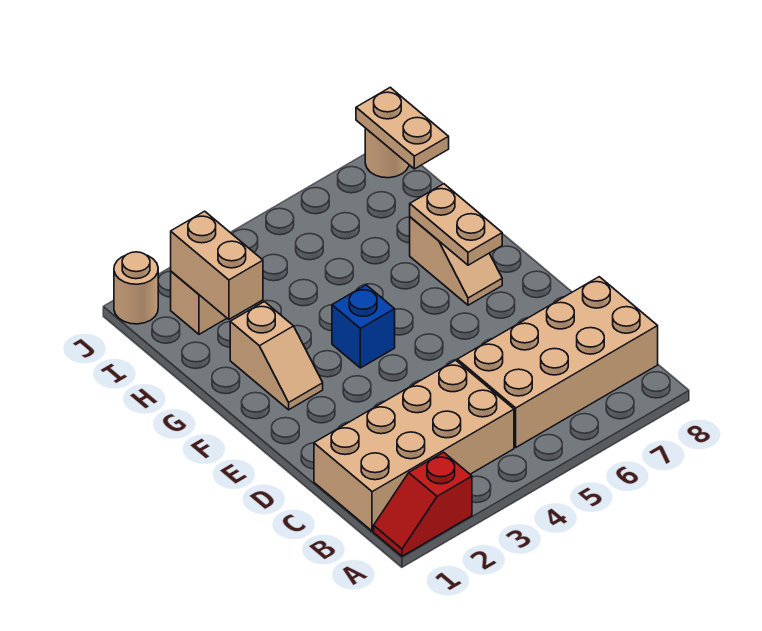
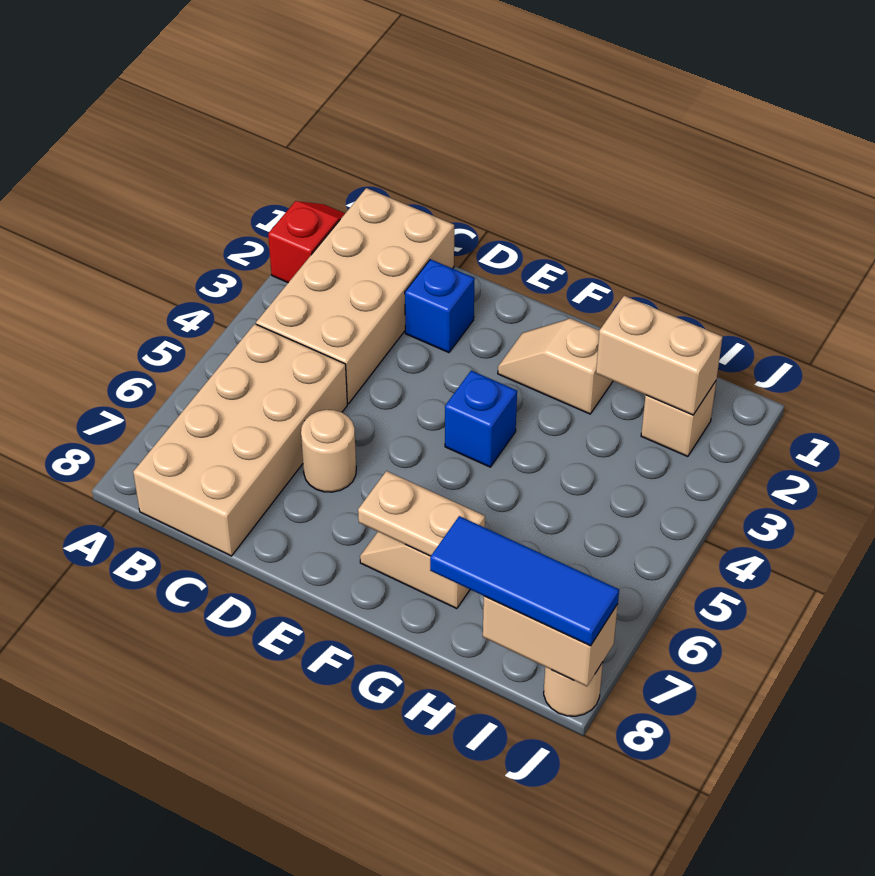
none -> blue brick D2 level 1
none -> blue tile H8:J8 level 3
tan plate I8:J8 level 2 -> tan brick I8:J8 level 2
tan round brick J1 level 1 -> tan round brick D6 level 1

